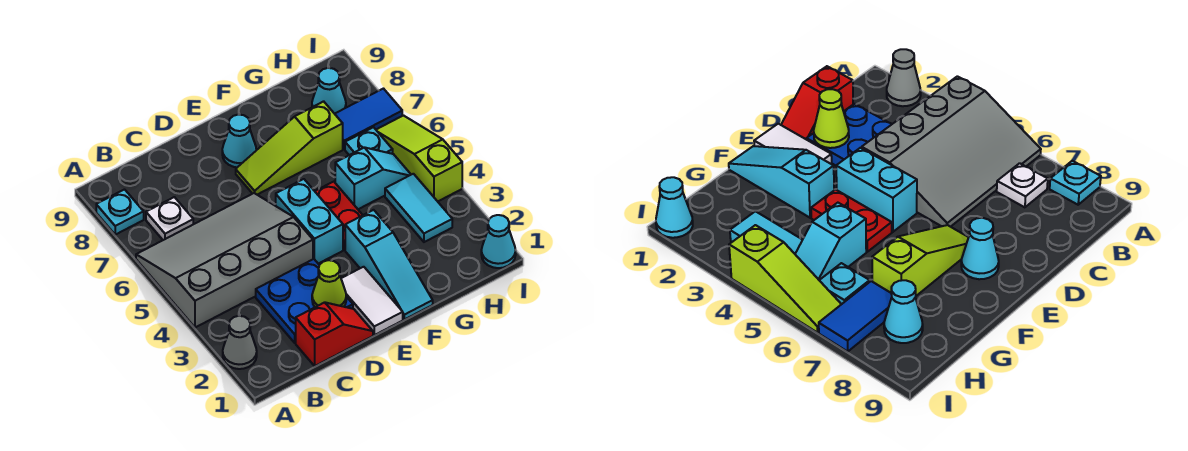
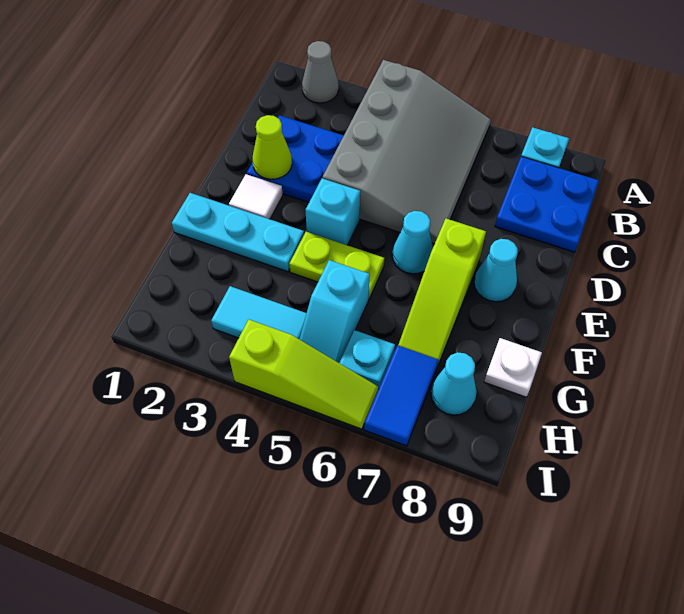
white plate B7 level 1 -> white plate G9 level 1
none -> blue plate B8:C9 level 1
red slope C1:D1 level 1 top C -> none
white tile E1:E2 level 1 -> white tile E2 level 1
cyan brick E4:E5 level 1 -> cyan brick E4 level 1
lime slope E7:G7 level 1 top G -> lime slope E7:G7 level 1 top E
cyan slope F1:F3 level 1 top 3 -> cyan plate F1:F3 level 1
red plate F4:F5 level 1 -> lime plate F4:F5 level 1
cyan cone I1 level 1 -> cyan cone E6 level 1

